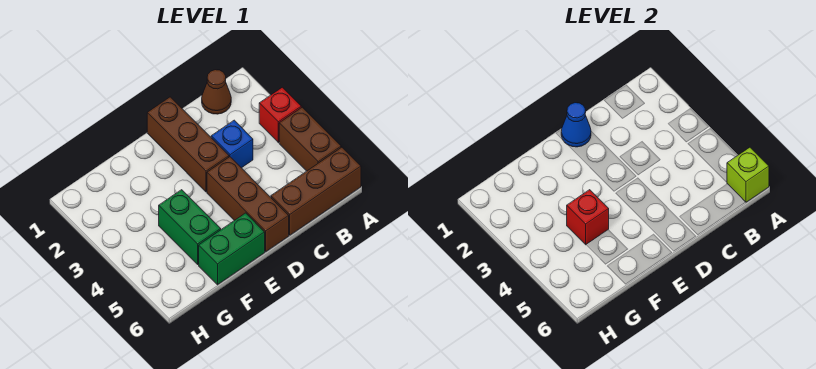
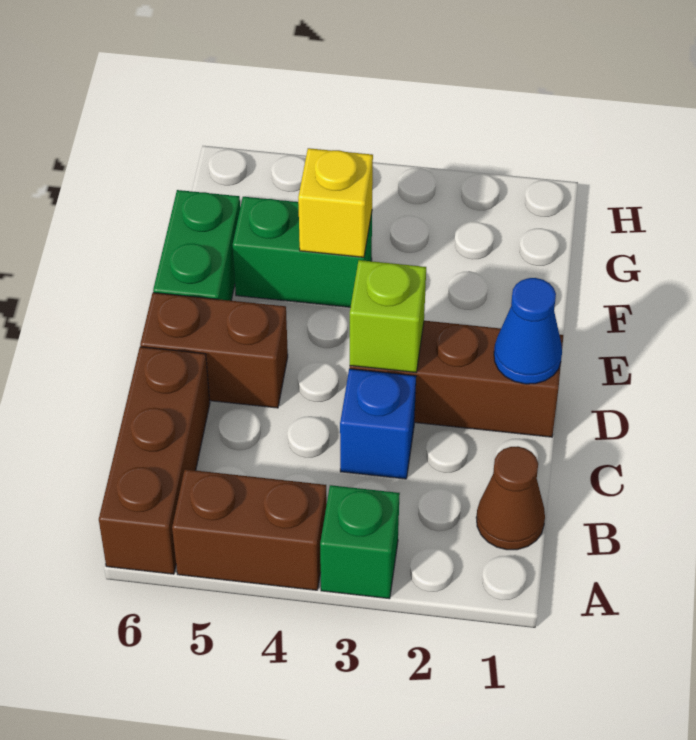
red brick A3 level 1 -> green brick A3 level 1
lime brick A6 level 2 -> lime brick D3 level 2
brown brick D4:D6 level 1 -> brown brick D5:D6 level 1
red brick F4 level 2 -> yellow brick F4 level 2

